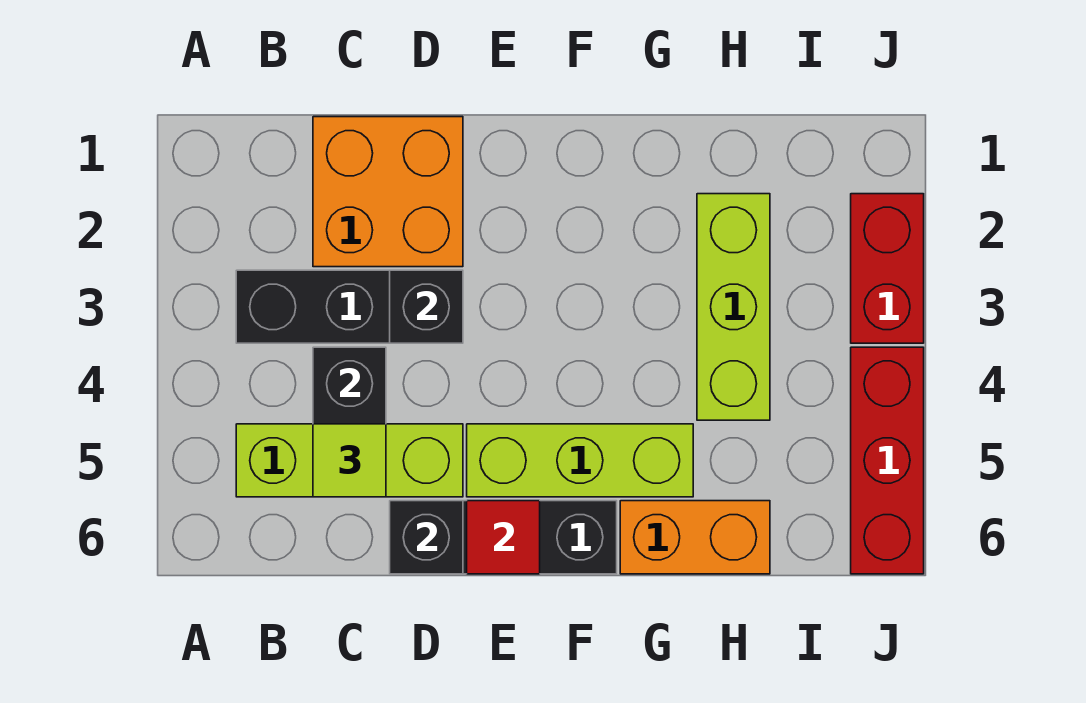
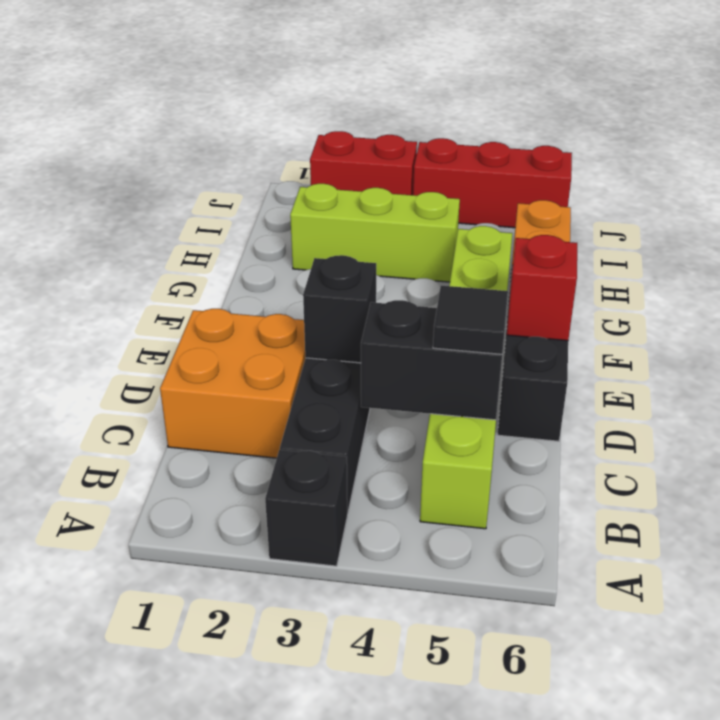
lime tile C5 level 3 -> black tile C5 level 3
black brick D6 level 2 -> black brick A3 level 1
red tile E6 level 2 -> red brick E6 level 2

